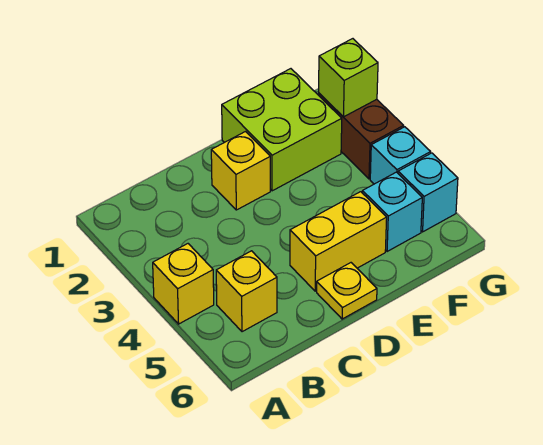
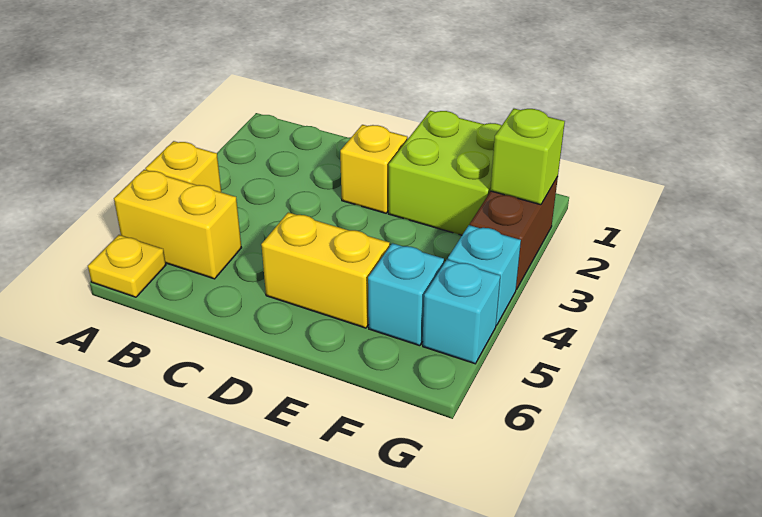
yellow brick B5 level 1 -> yellow brick A5:B5 level 1
yellow plate D6 level 1 -> yellow plate A6 level 1

